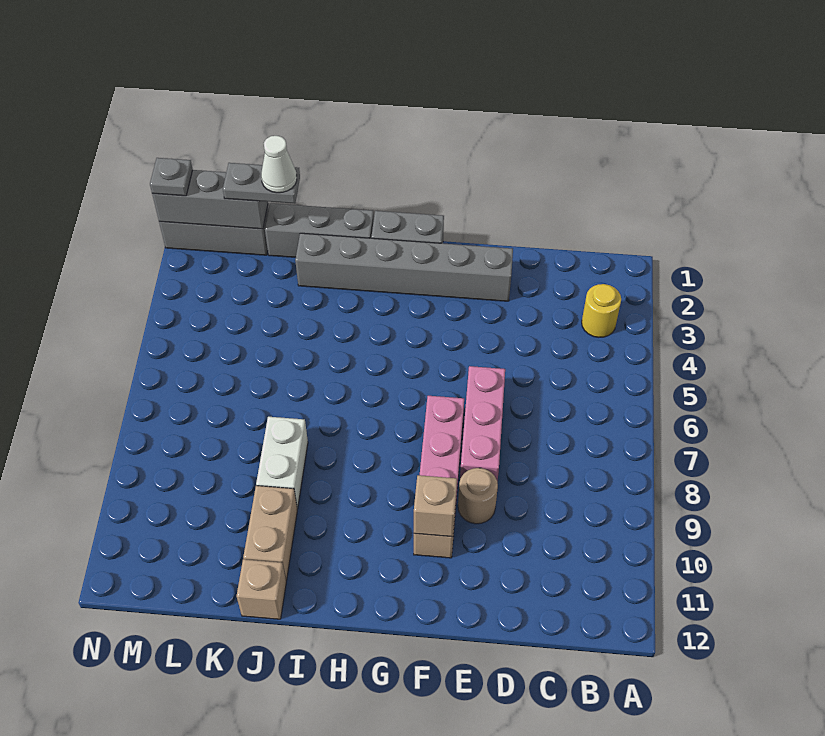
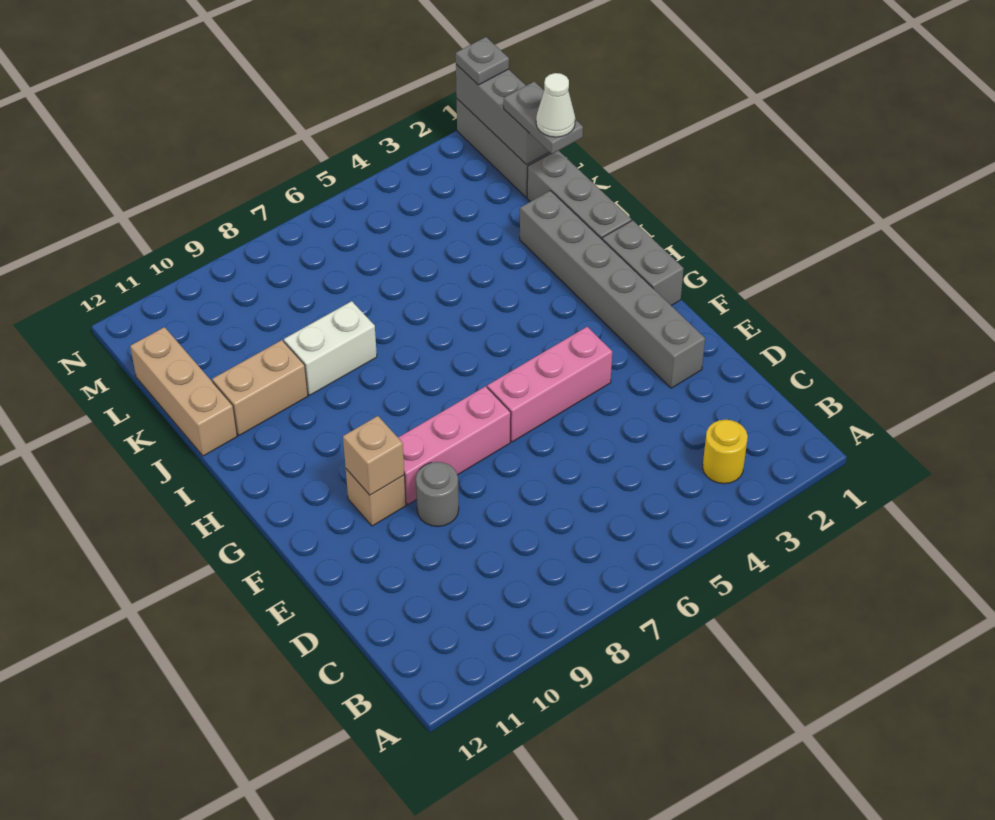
pink brick E6:E8 level 1 -> pink brick F4:F6 level 1
tan round brick E9 level 1 -> grey round brick E9 level 1
tan brick J12 level 1 -> tan brick J12:L12 level 1

